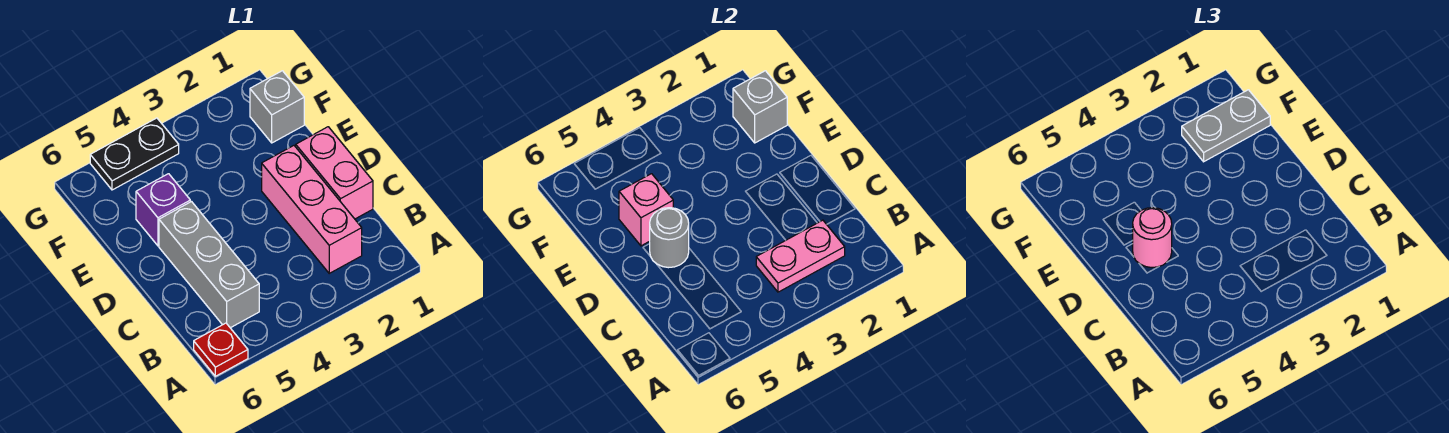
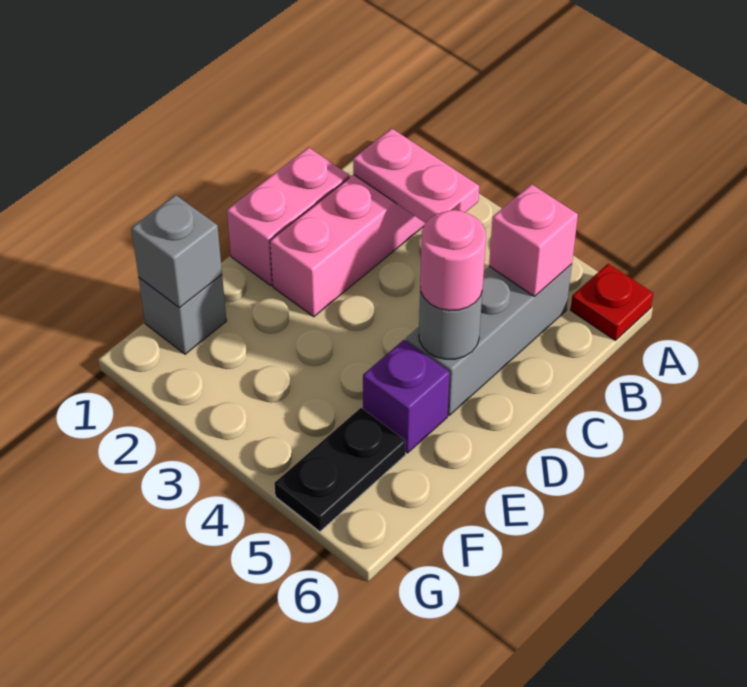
pink brick E5 level 2 -> pink brick B5 level 2
grey plate F1:F2 level 3 -> none
black plate G4:G5 level 1 -> black plate F5:G5 level 1

